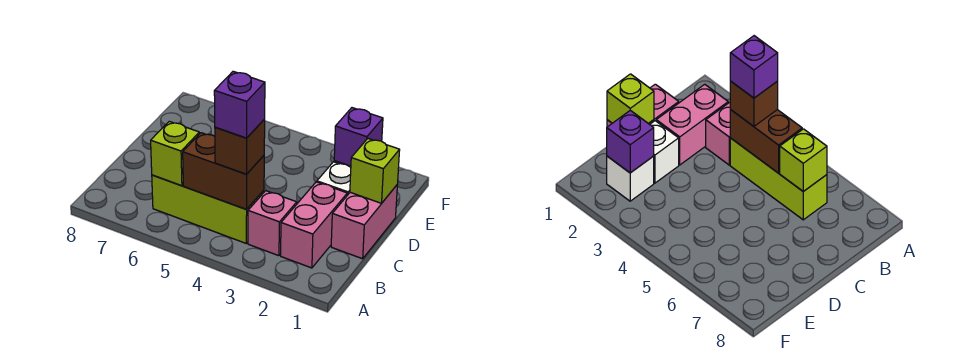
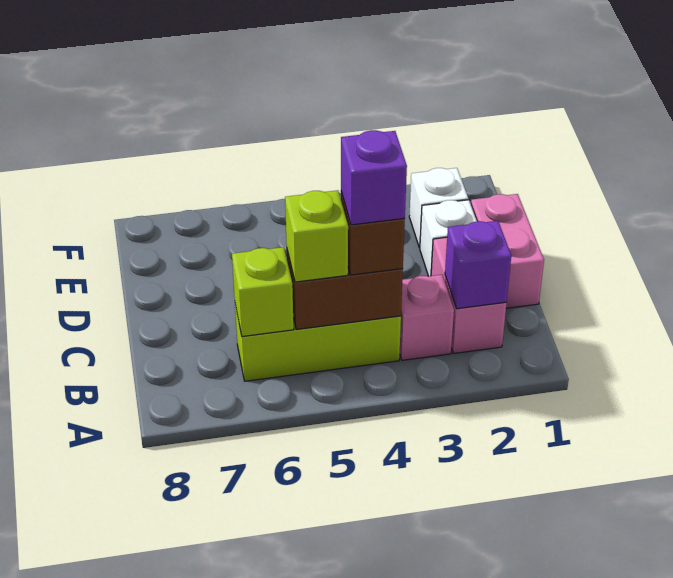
lime brick D1 level 2 -> lime brick B5 level 3
purple brick E2 level 2 -> purple brick B2 level 2

